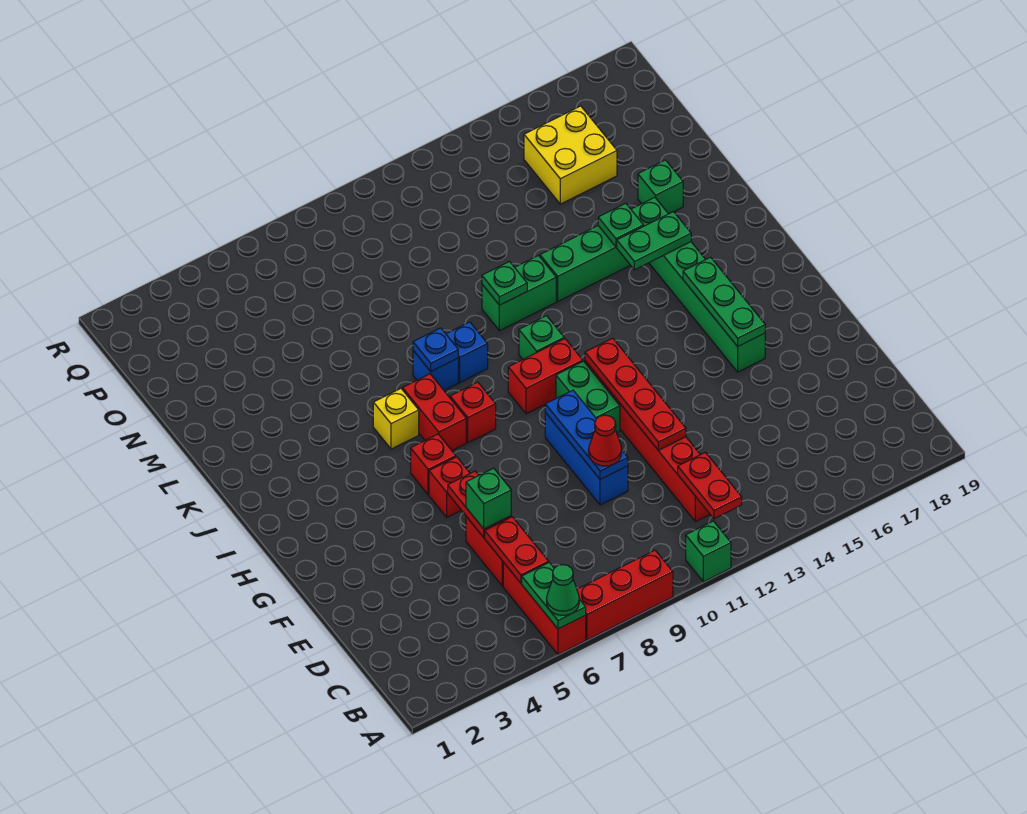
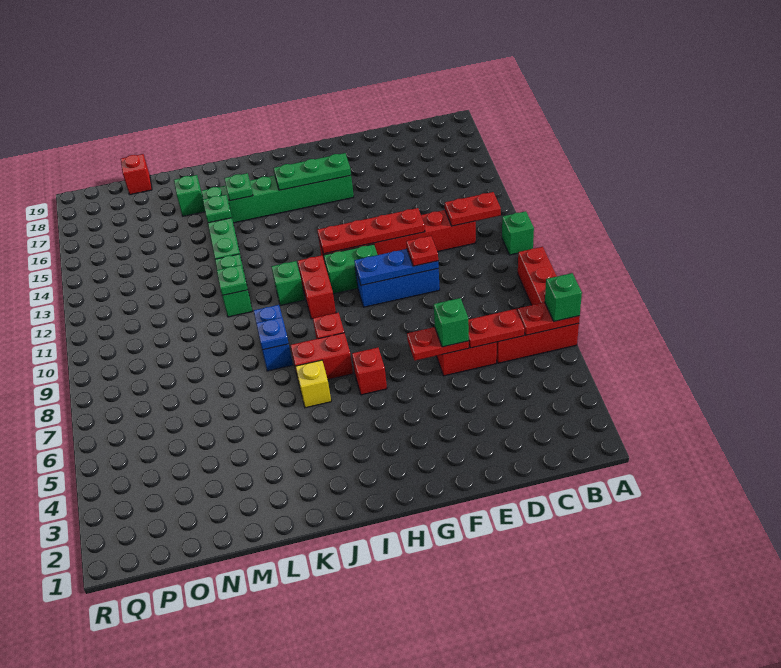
green plate A6:B6 level 2 -> red plate A6:B6 level 2
green cone A6 level 3 -> green brick A6 level 3
red cone E10 level 3 -> red plate E10 level 3
red brick G6 level 1 -> red brick O19 level 1
green plate K15:K16 level 2 -> green plate K16 level 2
yellow brick O15:P16 level 1 -> none

